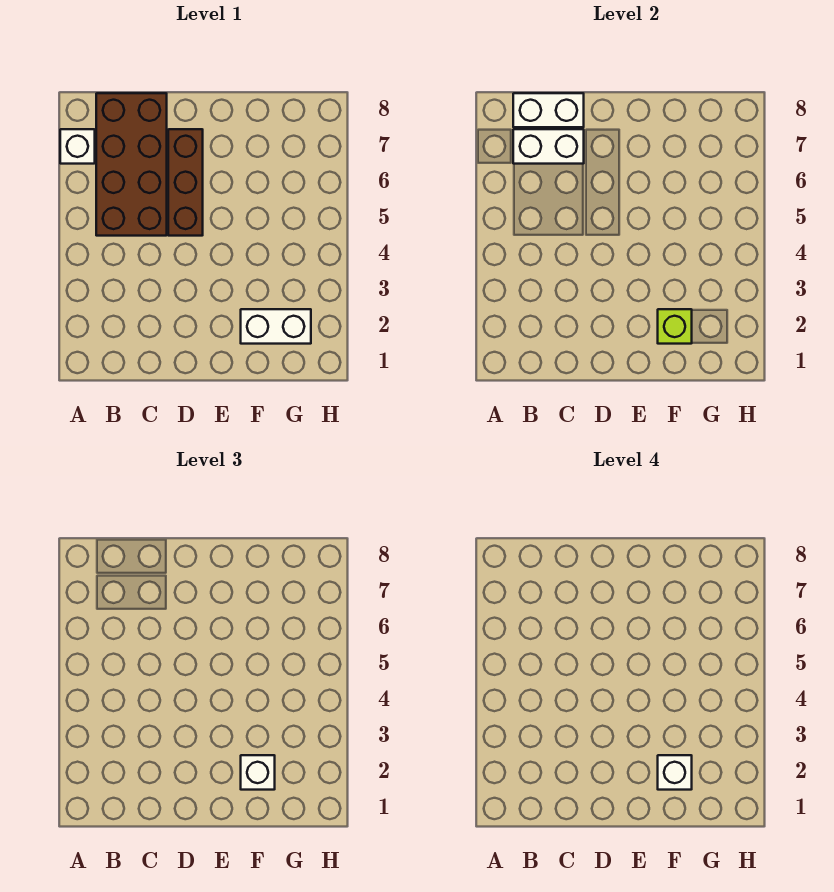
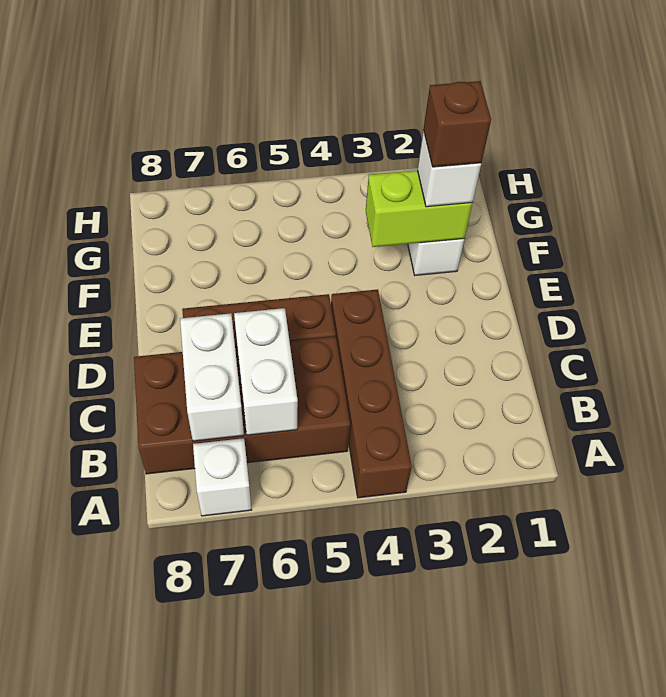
none -> brown brick A4:D4 level 1
white brick B8:C8 level 2 -> white brick B6:C6 level 2
lime brick F2 level 2 -> lime brick F2:F3 level 2
white brick F2 level 4 -> brown brick F2 level 4

